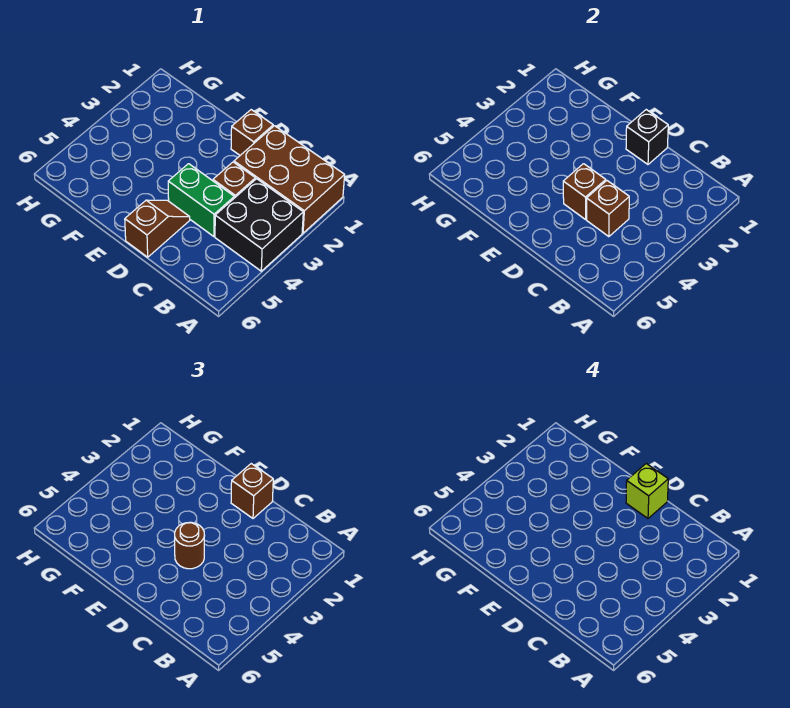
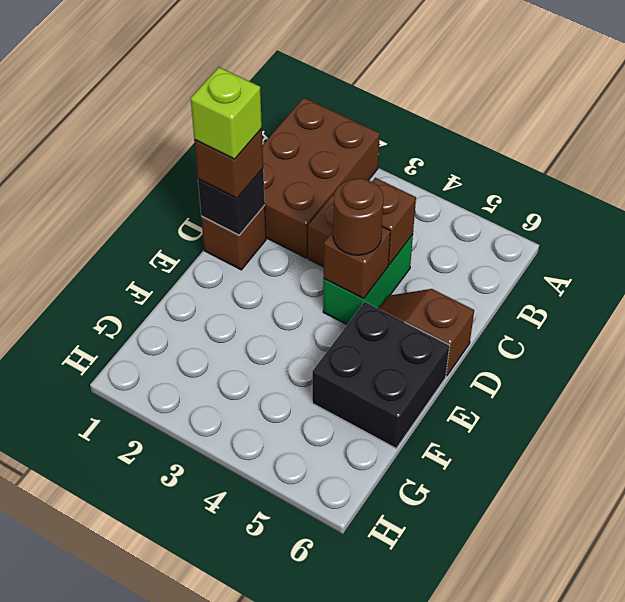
black brick A3:B4 level 1 -> black brick E5:F6 level 1

